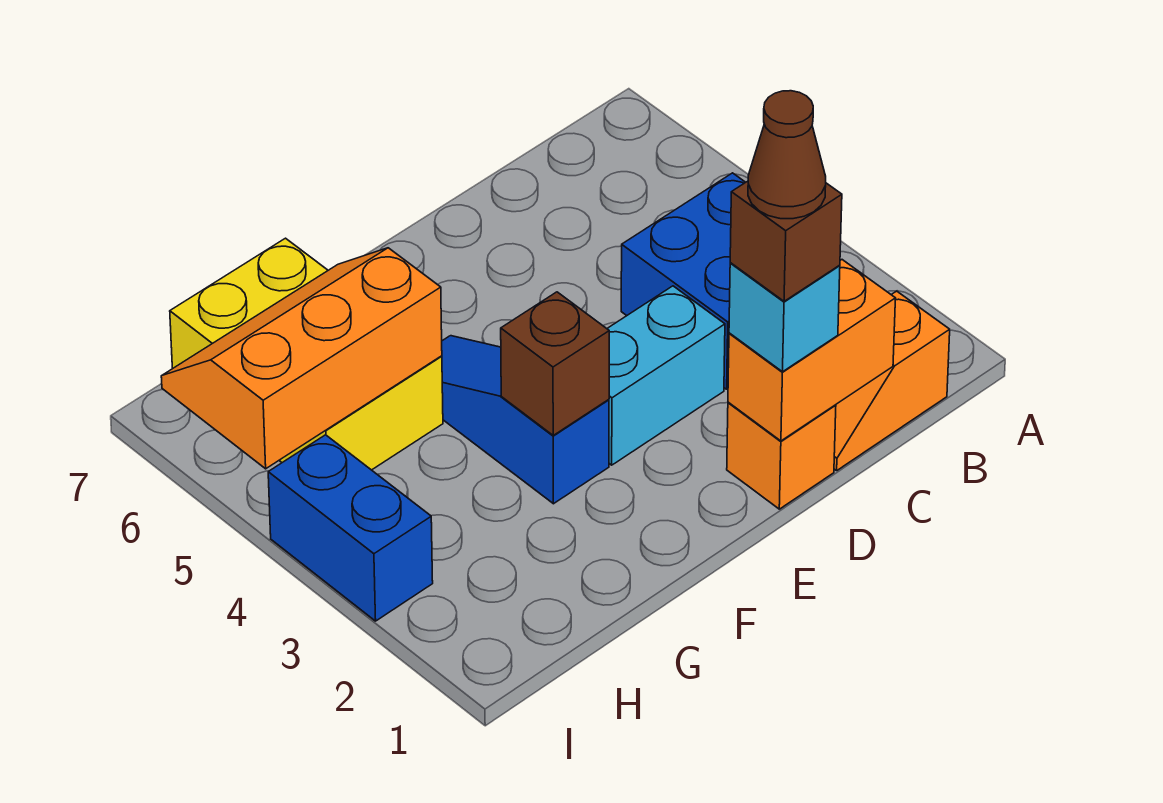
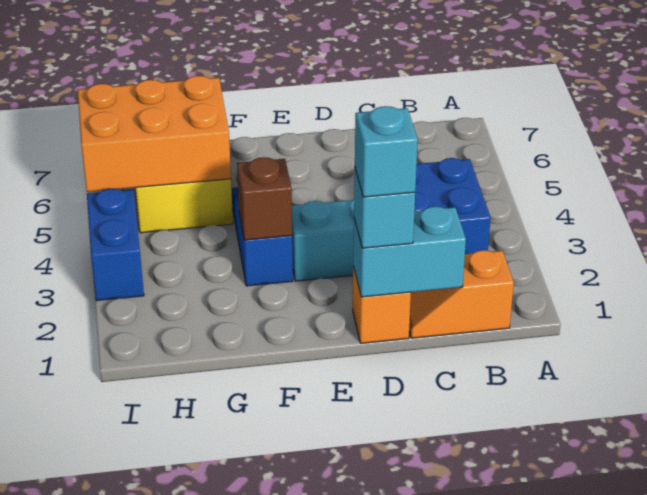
orange brick C1:D1 level 2 -> cyan brick C1:D1 level 2
brown brick D1 level 4 -> cyan brick D1 level 4
brown cone D1 level 5 -> none
orange slope G5:I6 level 2 top 5 -> orange brick G5:I6 level 2

